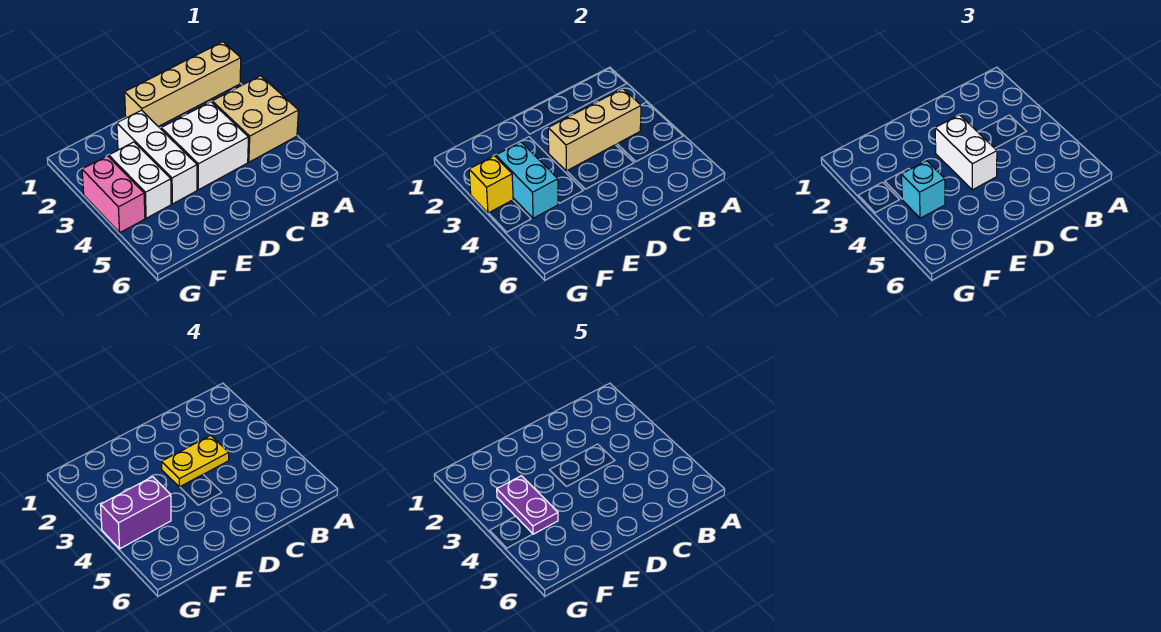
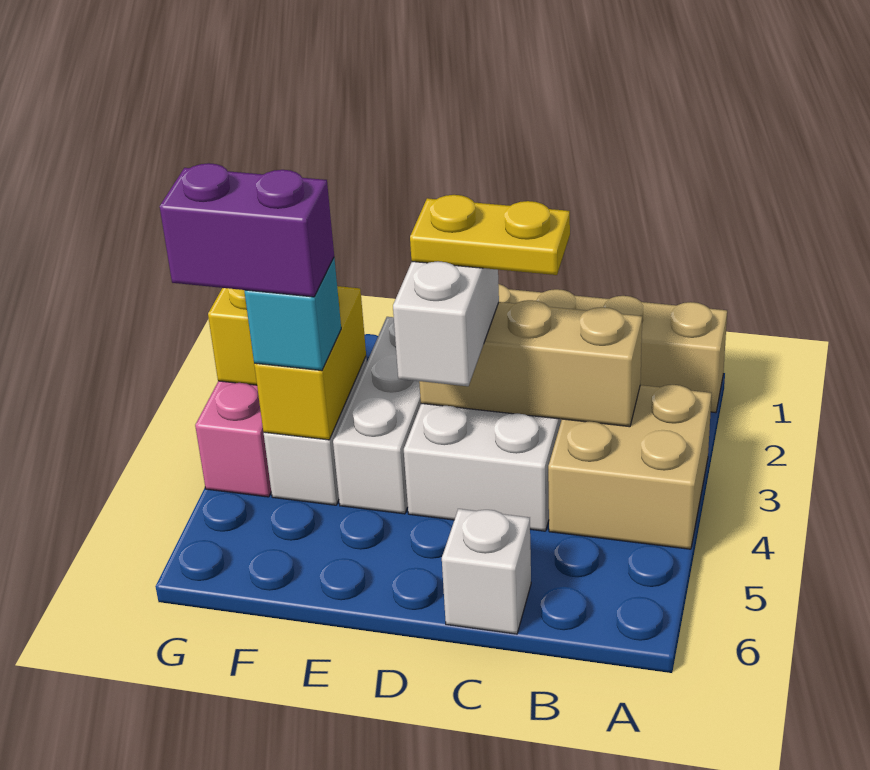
none -> white brick C6 level 1
cyan brick F3:F4 level 2 -> yellow brick F3:F4 level 2
purple plate F3:F4 level 5 -> none

